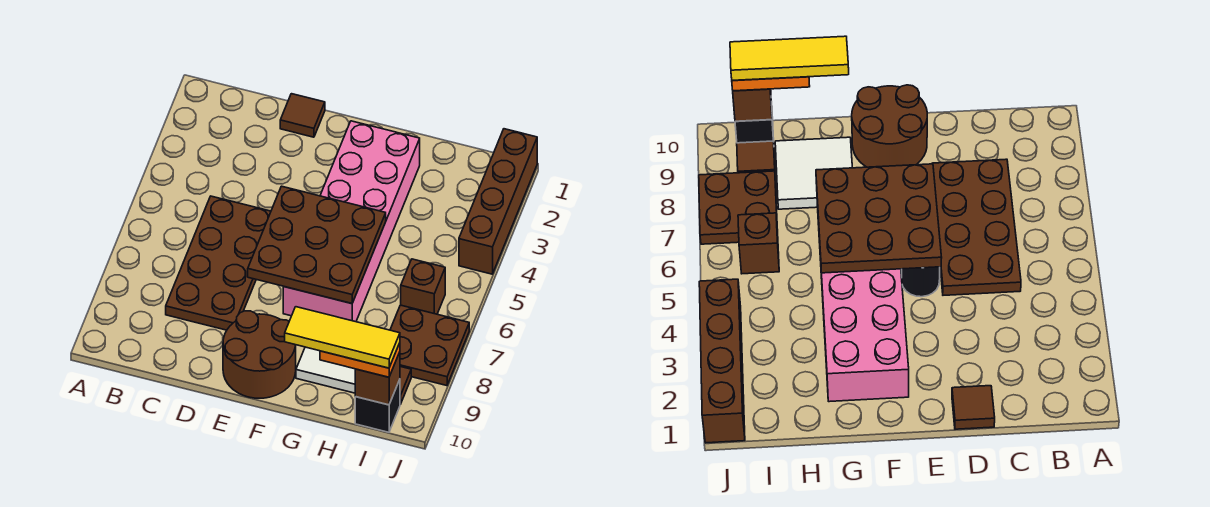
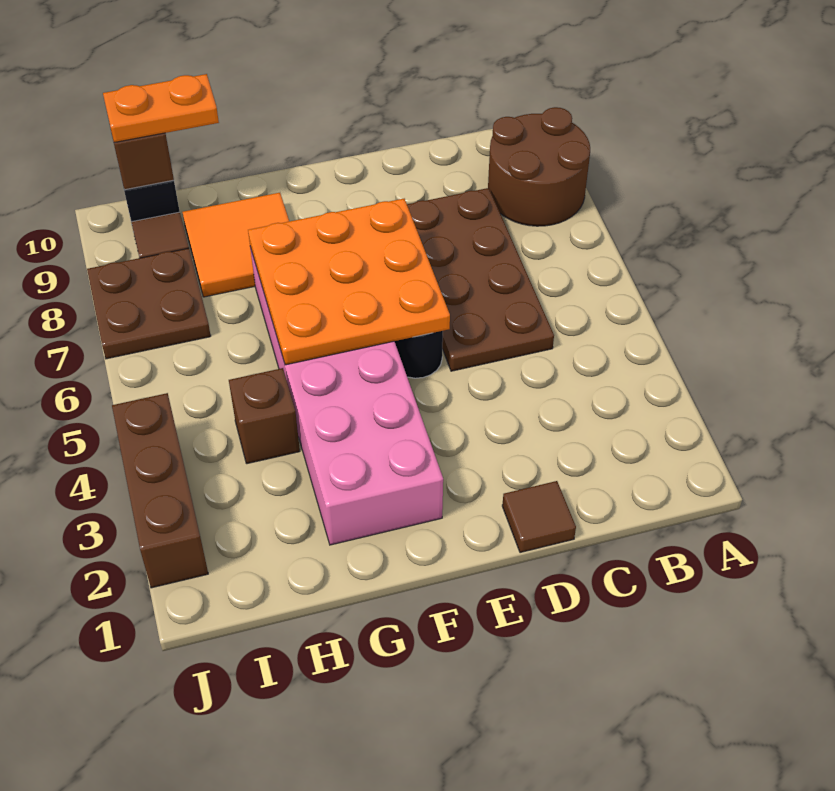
brown plate E5:G7 level 2 -> orange plate E5:G7 level 2
brown round brick E9:F10 level 1 -> brown round brick A8:B9 level 1
white tile G8:H9 level 1 -> orange tile G8:H9 level 1
yellow tile G10:I10 level 4 -> none
brown brick I6 level 1 -> brown brick H4 level 1
brown brick J1:J4 level 1 -> brown brick J2:J4 level 1

